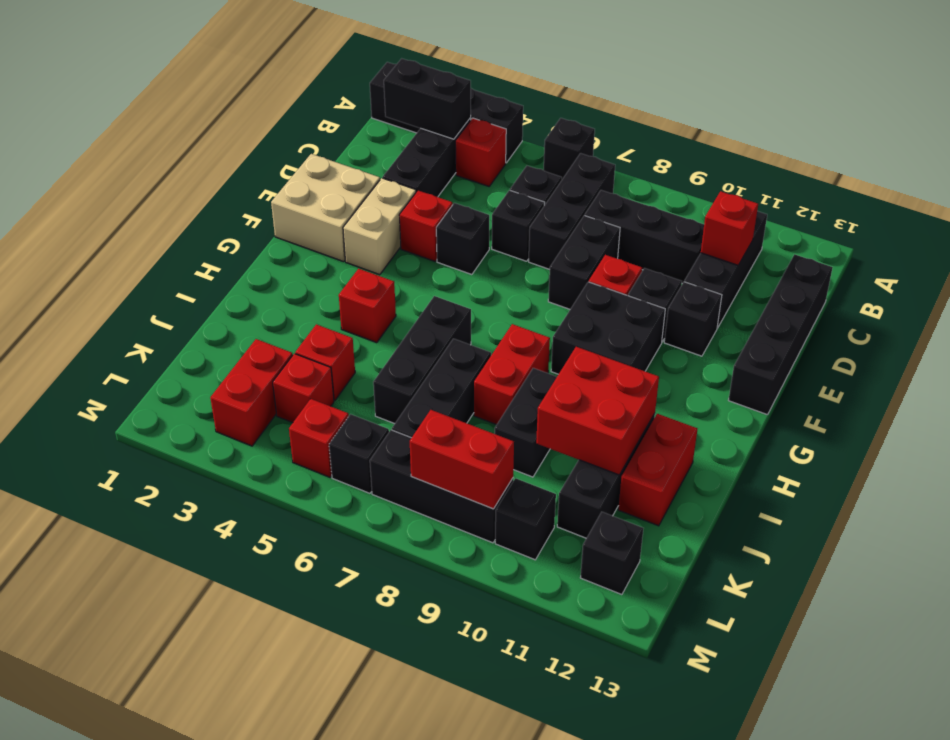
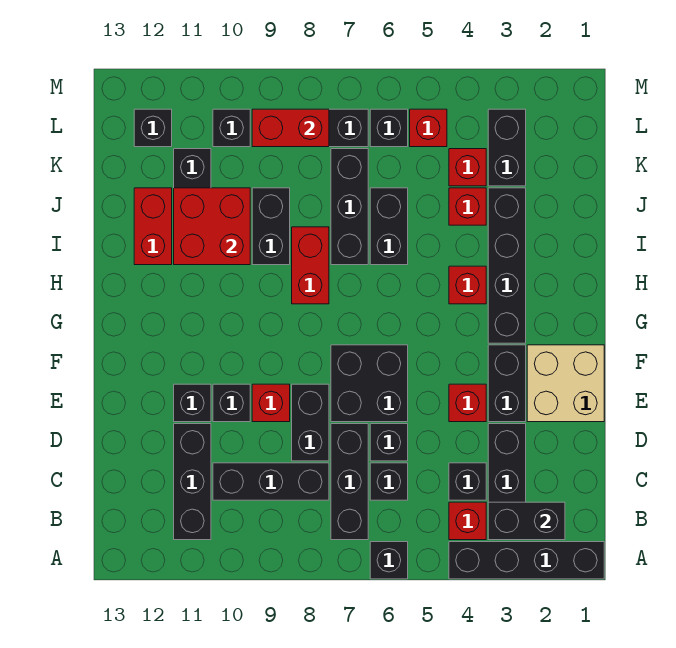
red brick C11 level 2 -> none
black brick C13:F13 level 1 -> black brick G3:J3 level 1
tan brick E3:F3 level 1 -> black brick E3:F3 level 1
black brick E5 level 1 -> black brick C4 level 1
black brick F9:G10 level 1 -> black brick E6:F7 level 1
black brick H6:J6 level 1 -> black brick I6:J6 level 1
red brick K3:L3 level 1 -> black brick K3:L3 level 1

